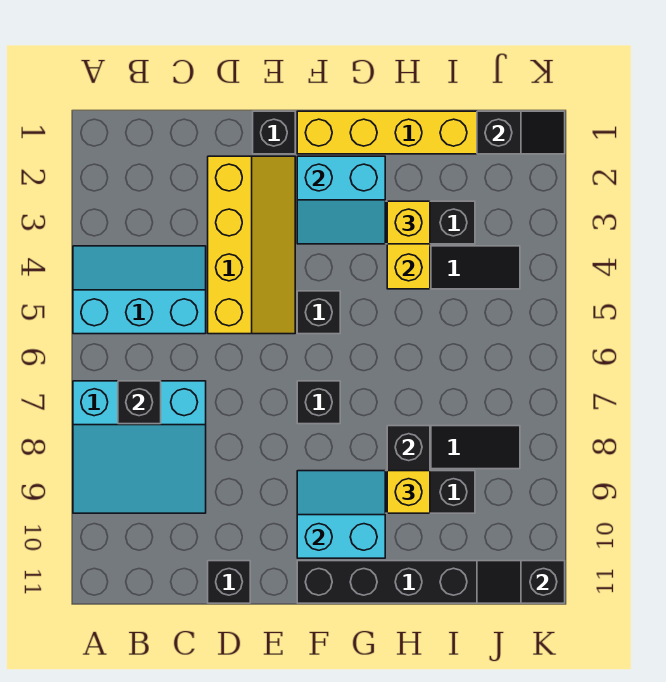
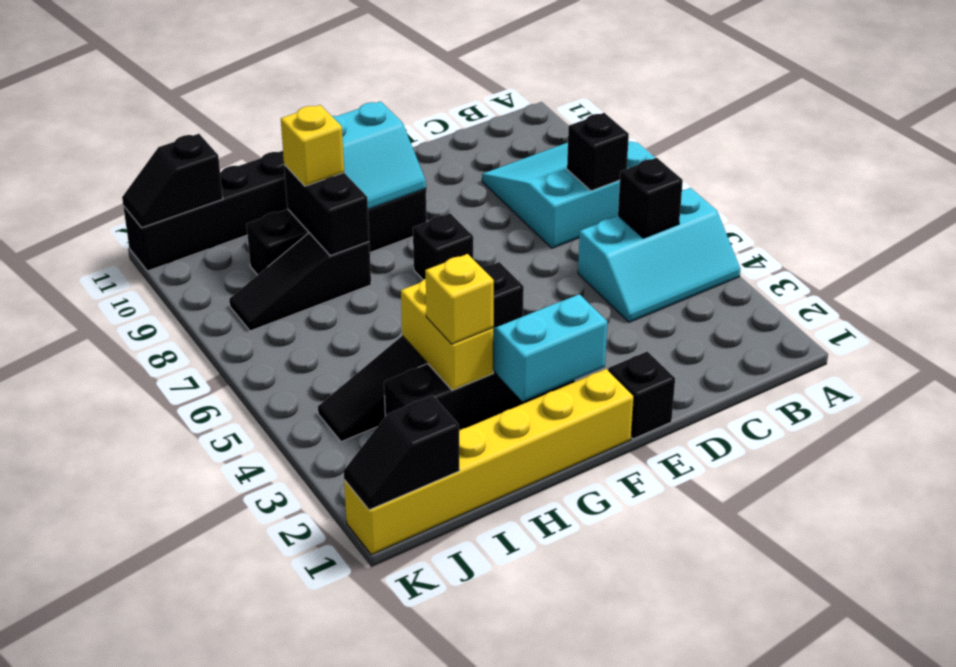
yellow slope D2:E5 level 1 top D -> none
black brick D11 level 1 -> black brick B5 level 2
black slope J11:K11 level 2 top K -> black slope J11:K11 level 2 top J

